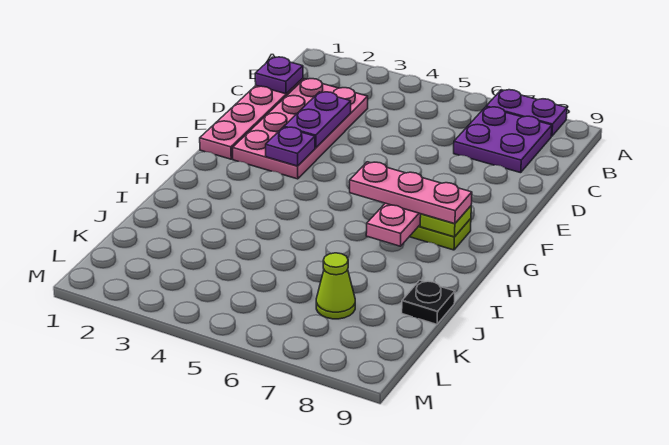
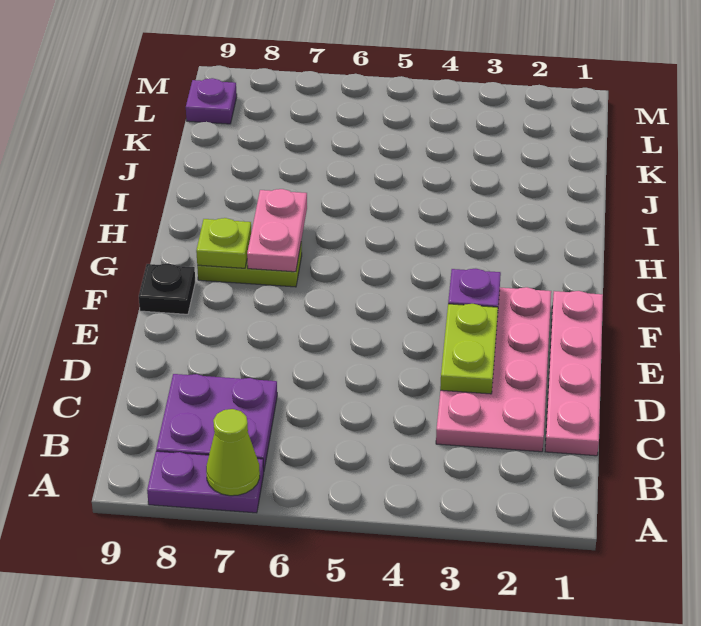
purple plate C1 level 2 -> purple plate L9 level 1
purple plate D3:E3 level 2 -> lime plate D3:E3 level 2
pink plate G6:G8 level 3 -> none
black plate J9 level 1 -> black plate F9 level 1
lime cone K7 level 1 -> lime cone A7 level 2

